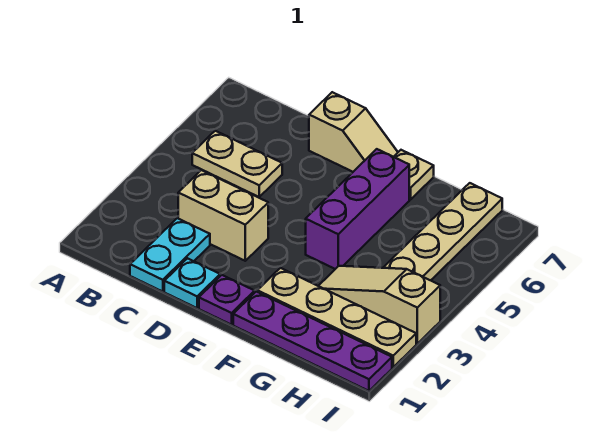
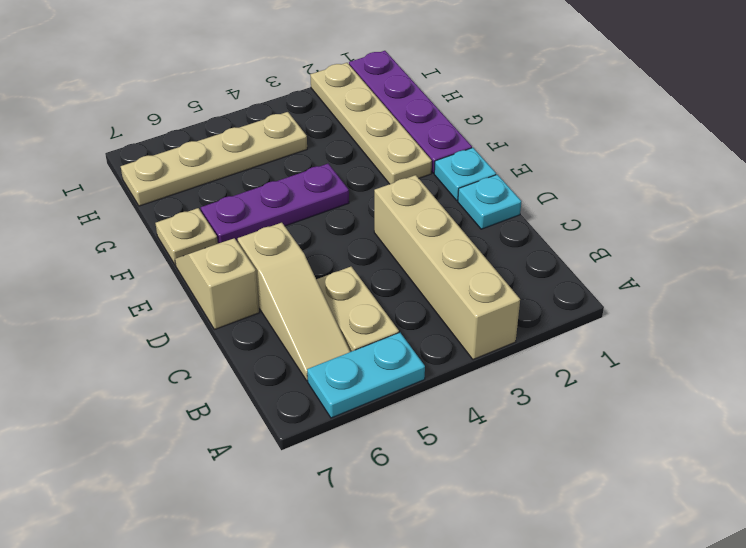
cyan plate C1:C2 level 1 -> cyan plate A5:A6 level 1
tan brick C3:D3 level 1 -> tan brick A3:D3 level 1
purple plate E1 level 1 -> cyan plate E1 level 1
purple brick F4:F6 level 1 -> purple plate F4:F6 level 1
tan slope G3:I3 level 1 top I -> tan slope B6:D6 level 1 top D

